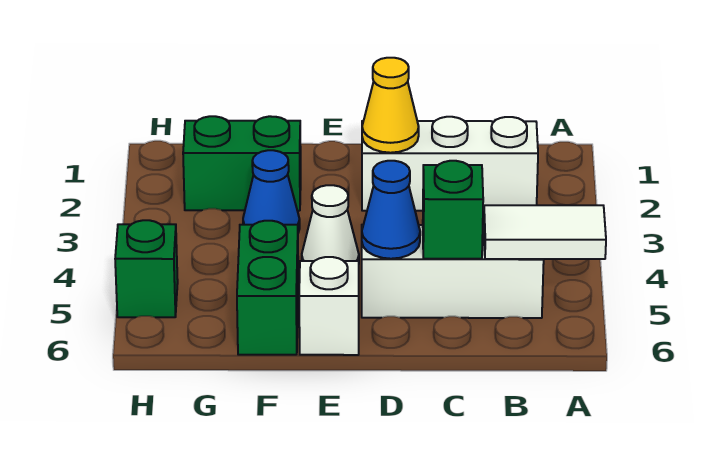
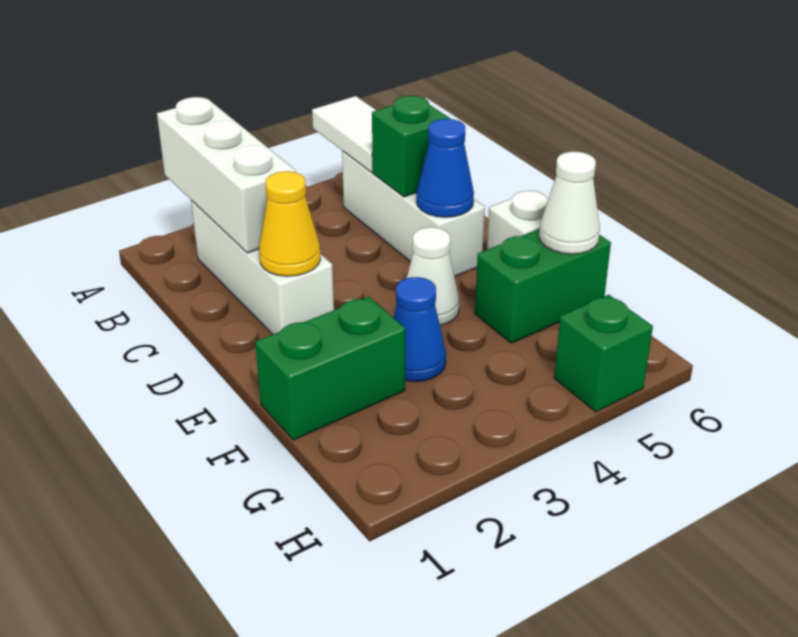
none -> white brick A2:C2 level 2
green brick F2:G2 level 1 -> green brick F1:F2 level 1
none -> white cone F6 level 2

